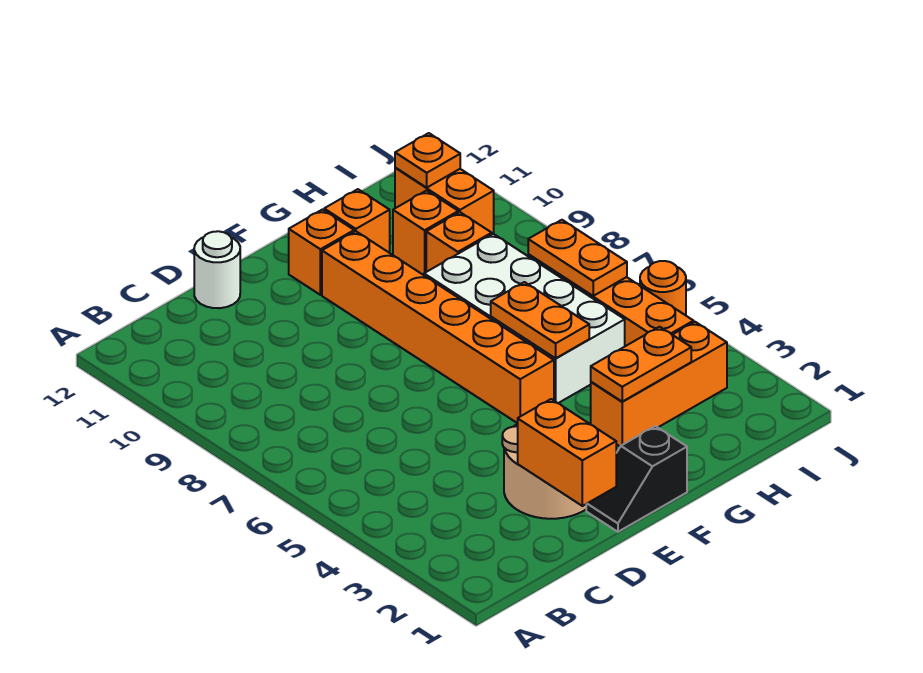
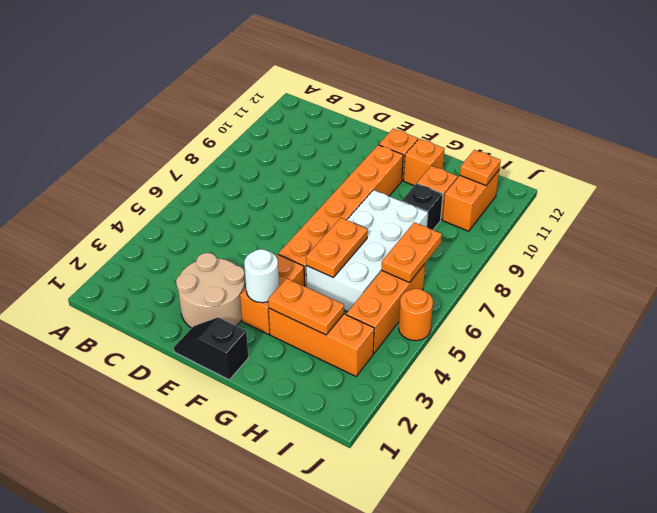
orange brick D1:D2 level 2 -> orange brick F3:F4 level 1
white round brick D12 level 1 -> white round brick F3 level 2
orange brick H9 level 1 -> black brick H9 level 1

